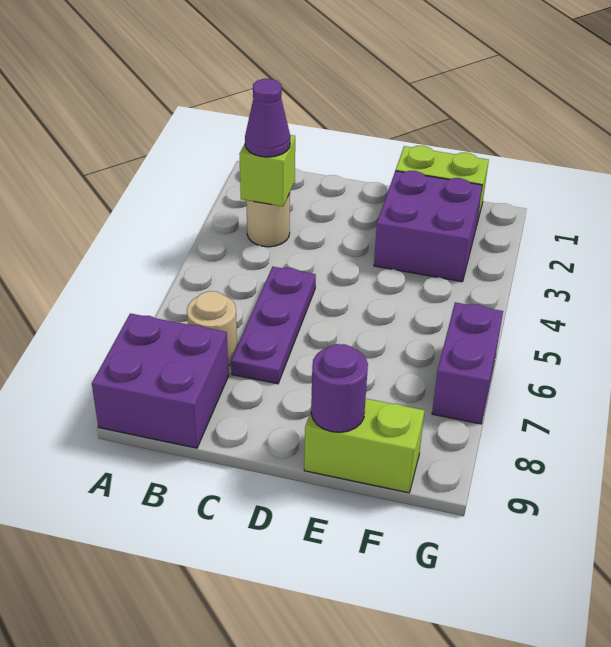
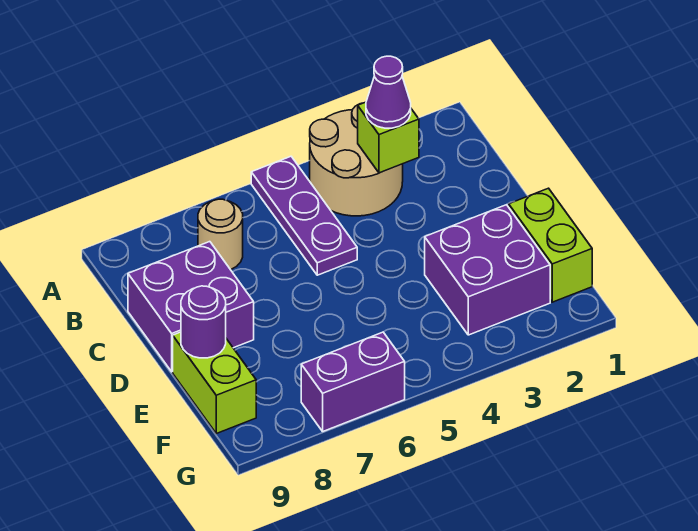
purple brick A8:B9 level 1 -> purple brick C8:D9 level 1
tan round brick B3 level 1 -> tan round brick A3:B4 level 1
purple plate C5:C7 level 1 -> purple plate A5:C5 level 1

